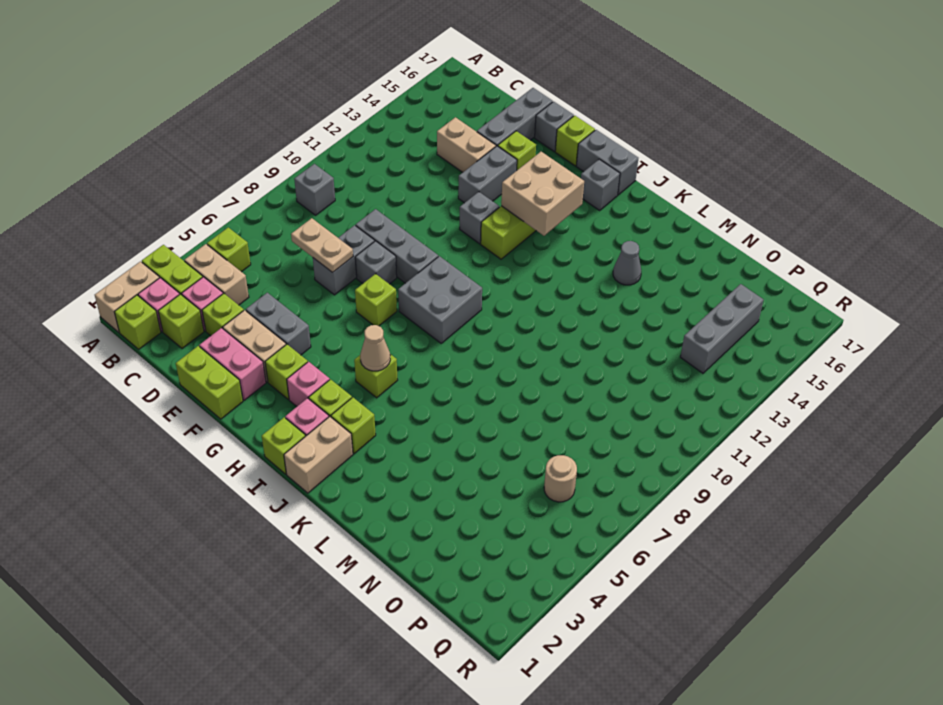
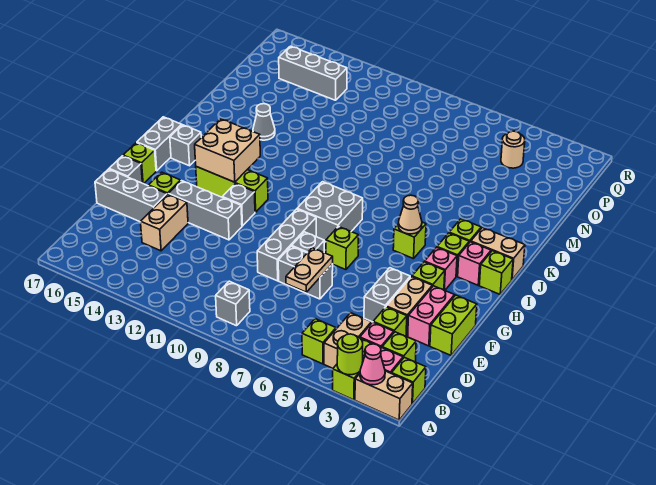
none -> pink cone A2 level 2
none -> lime round brick A3 level 2
grey brick F13:F14 level 1 -> grey brick F12:F14 level 1
tan round brick P6 level 1 -> tan round brick P4 level 1

